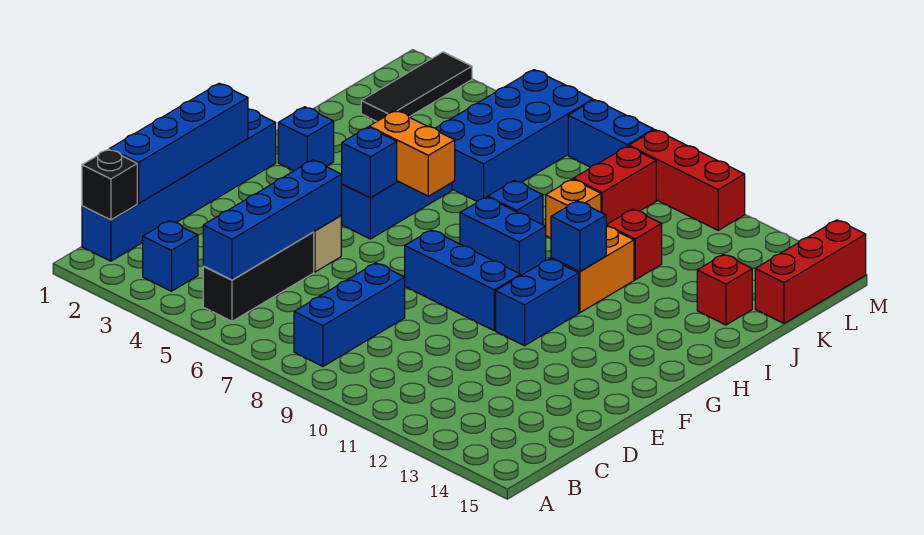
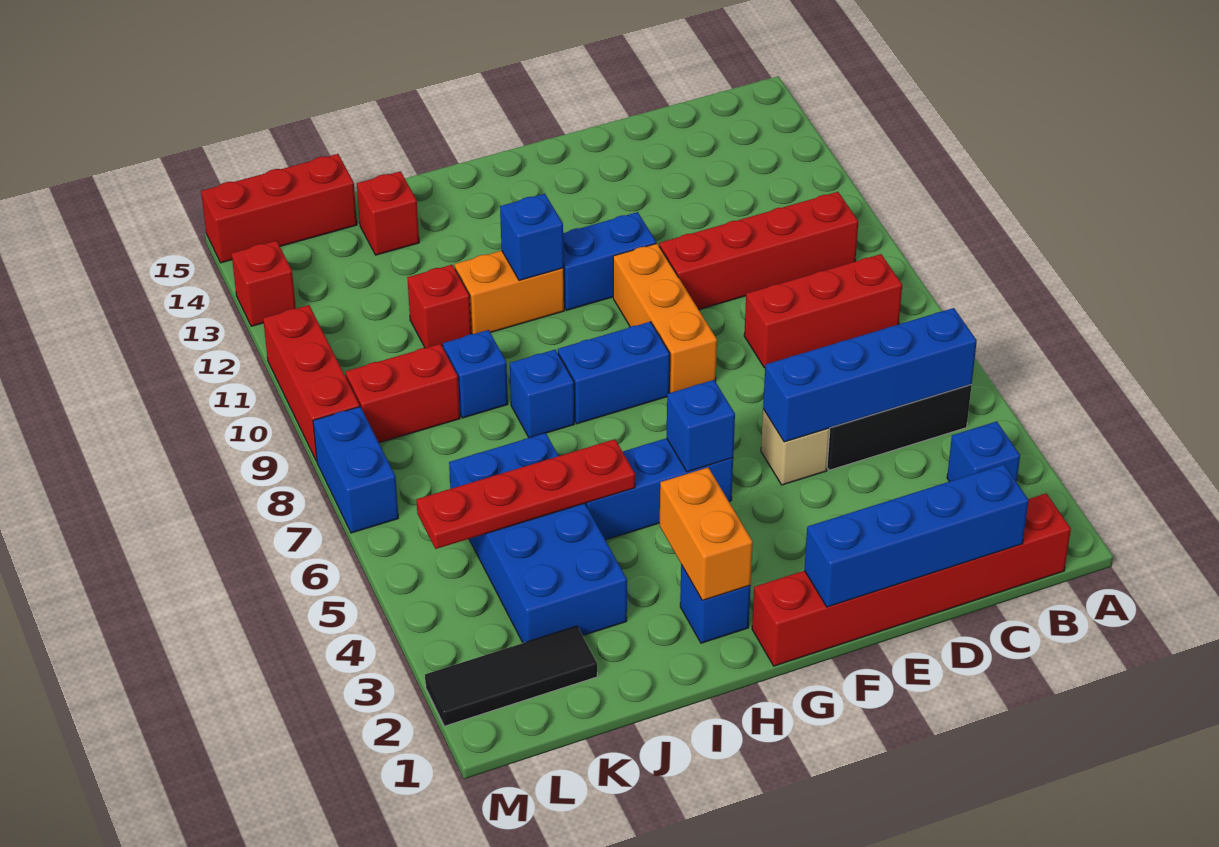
blue brick B1:G1 level 1 -> red brick B1:G1 level 1
black brick B1 level 2 -> none
blue brick B8:D8 level 1 -> red brick B8:D8 level 1
none -> red brick B10:E10 level 1
blue brick F8:F10 level 1 -> orange brick F8:F10 level 1
orange brick H5:H6 level 2 -> orange brick H2:H3 level 2
blue brick H8:H9 level 1 -> blue brick G8:H8 level 1
none -> red plate I5:L5 level 2
blue brick J5:M6 level 1 -> blue brick J3:K6 level 1
orange brick J9 level 1 -> blue brick J9 level 1
none -> red brick M13 level 1

